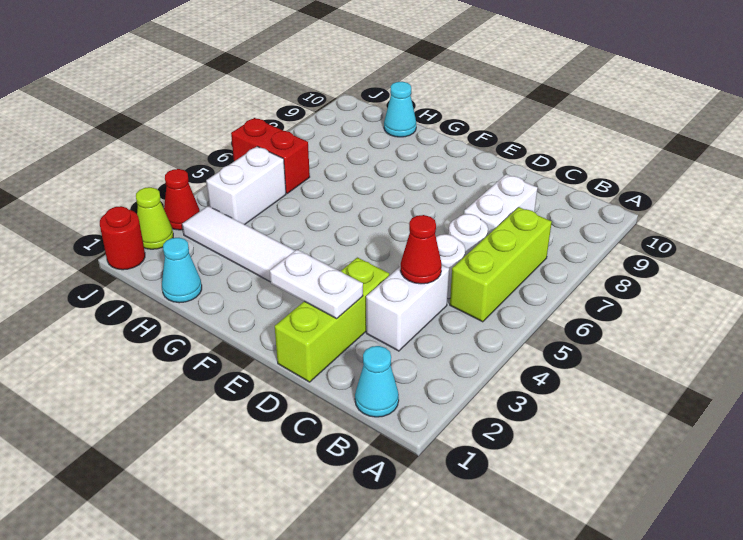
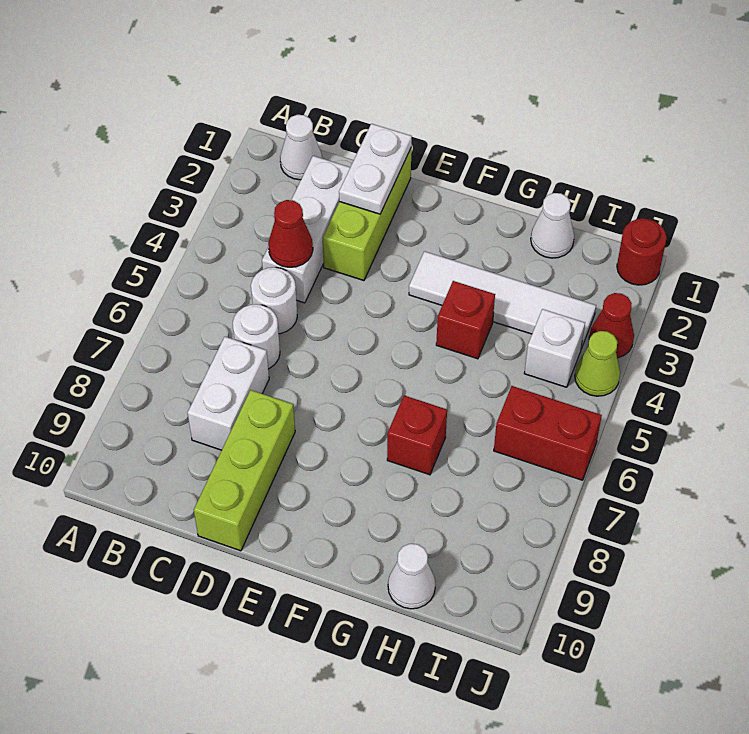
cyan cone B1 level 1 -> white cone B1 level 1
lime brick B5:B7 level 1 -> lime brick D8:D10 level 1
white brick C3:C4 level 1 -> white brick C2:C4 level 1
white plate D2:E2 level 2 -> white plate D1:D2 level 2
none -> red brick G4 level 1
none -> red brick G7 level 1
cyan cone H1 level 1 -> white cone H1 level 1
cyan cone H10 level 1 -> white cone H10 level 1
white brick I4:I5 level 1 -> white brick I4 level 1
lime cone J2 level 1 -> lime cone J4 level 1

